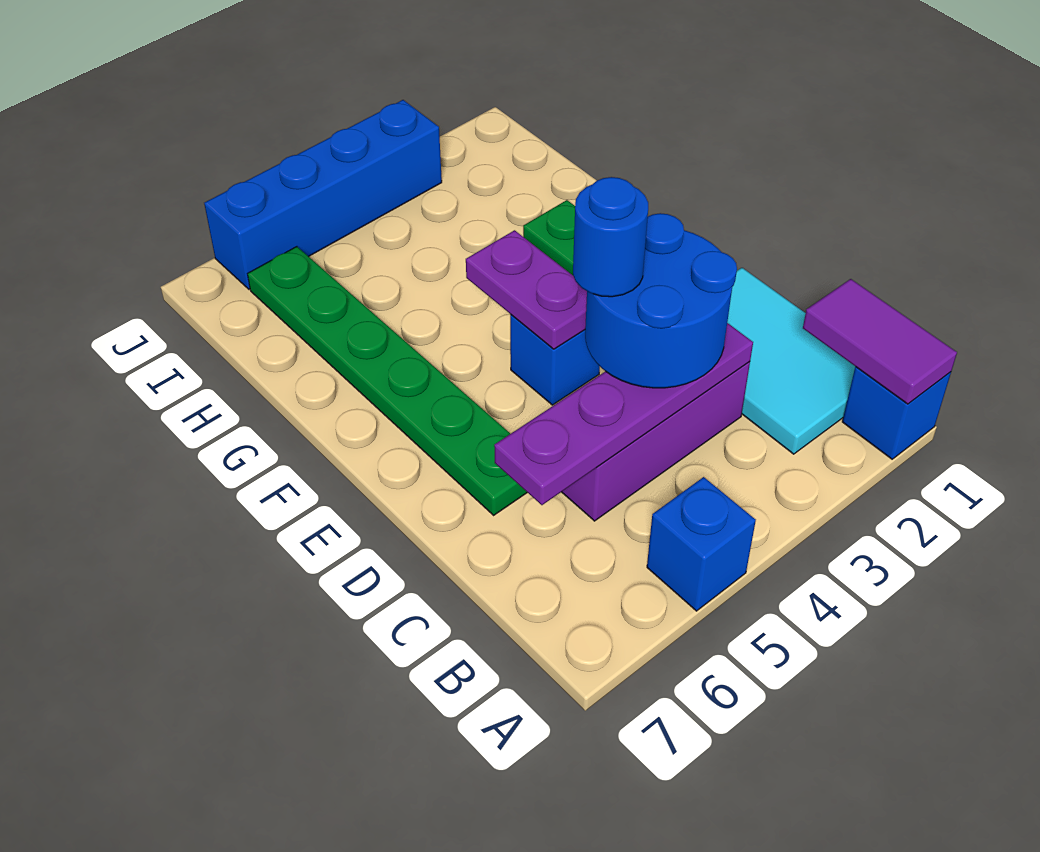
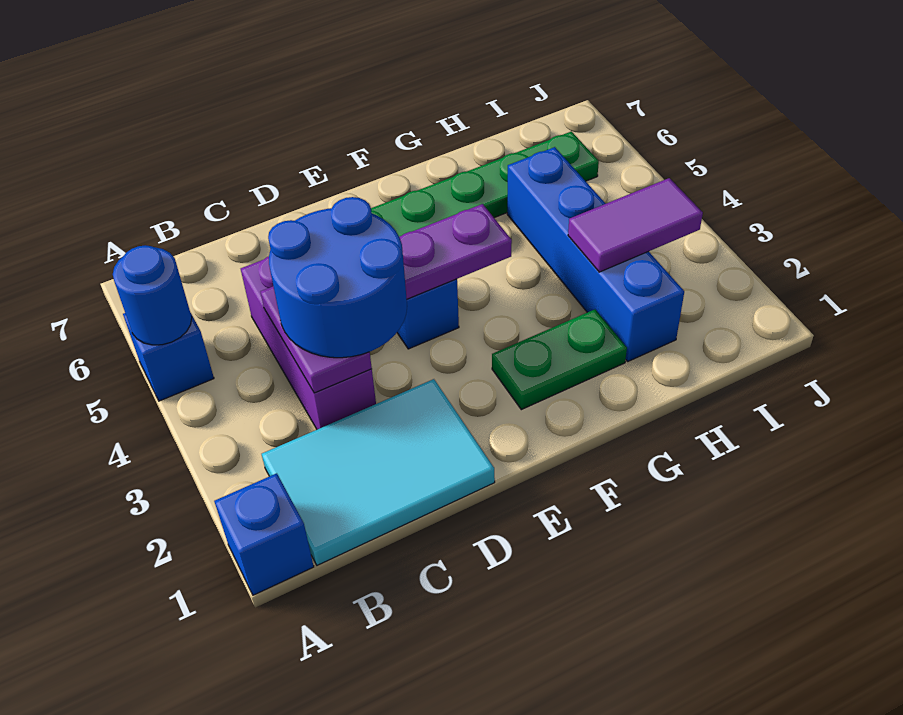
purple tile A1:B1 level 2 -> purple tile H3:I3 level 2
purple plate C3:C6 level 2 -> purple plate C3:C4 level 2
blue round brick D4 level 4 -> blue round brick A5 level 2
blue brick J3:J6 level 1 -> blue brick H2:H5 level 1

